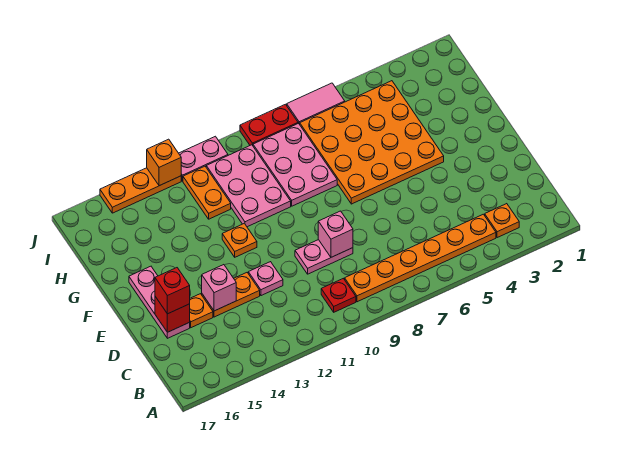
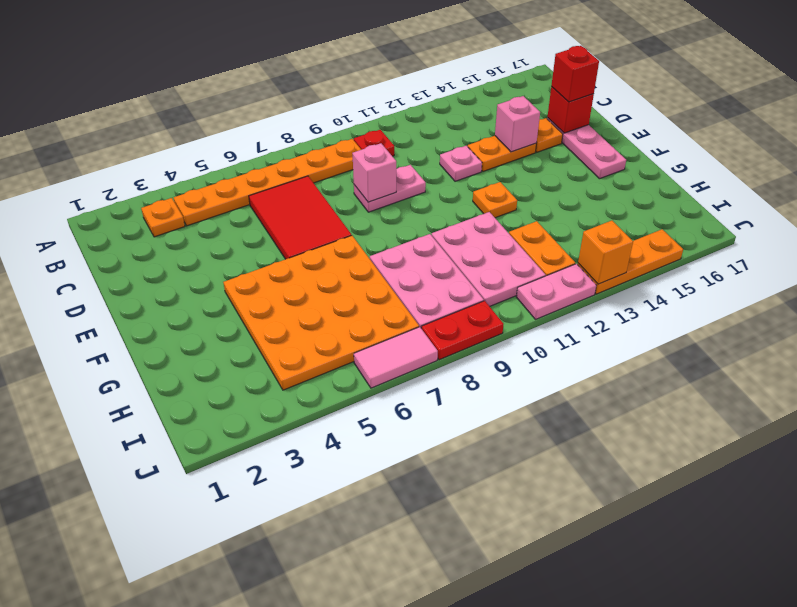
none -> red tile C6:E7 level 1

